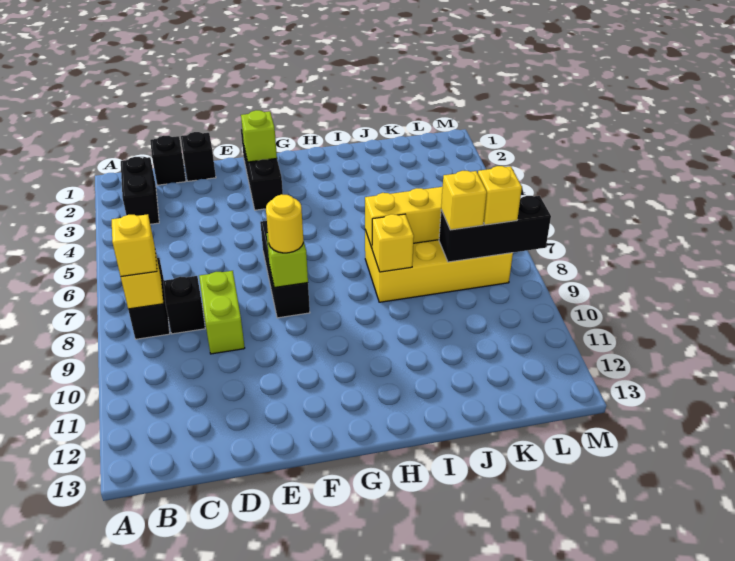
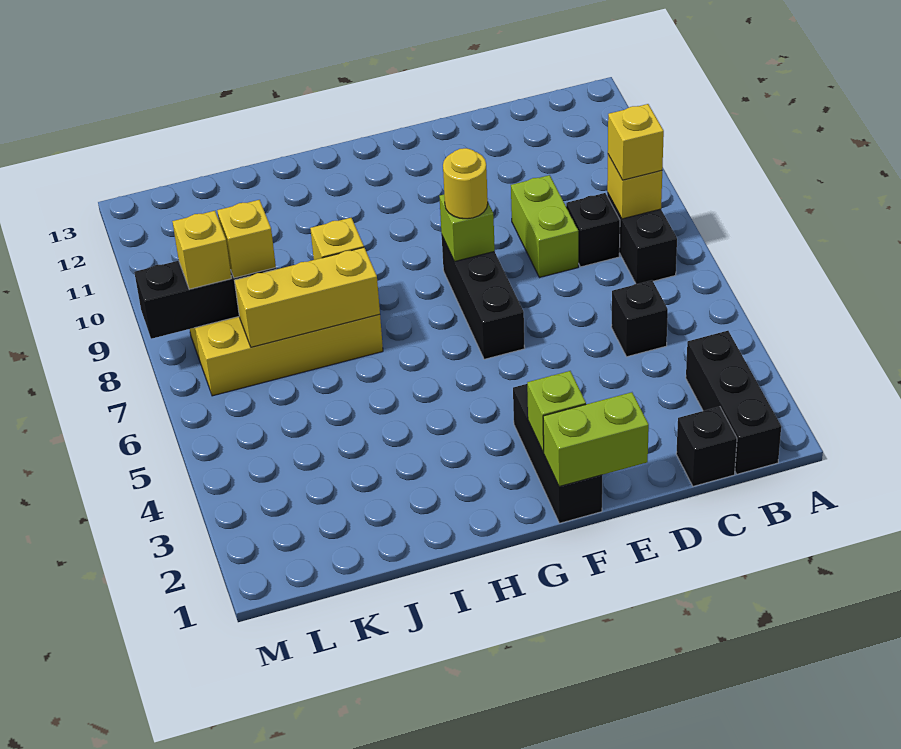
black brick B2:B3 level 1 -> black brick B1:B3 level 1
black brick D1 level 1 -> black brick C5 level 1
none -> lime brick E1:F1 level 2

